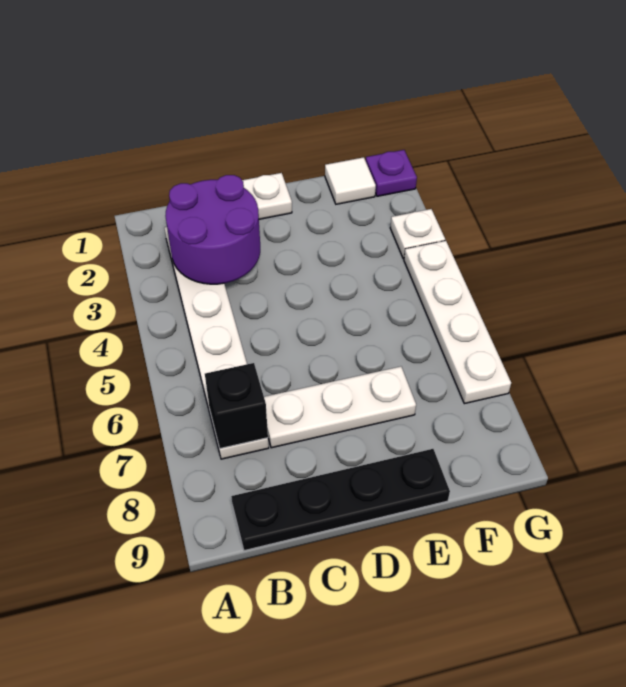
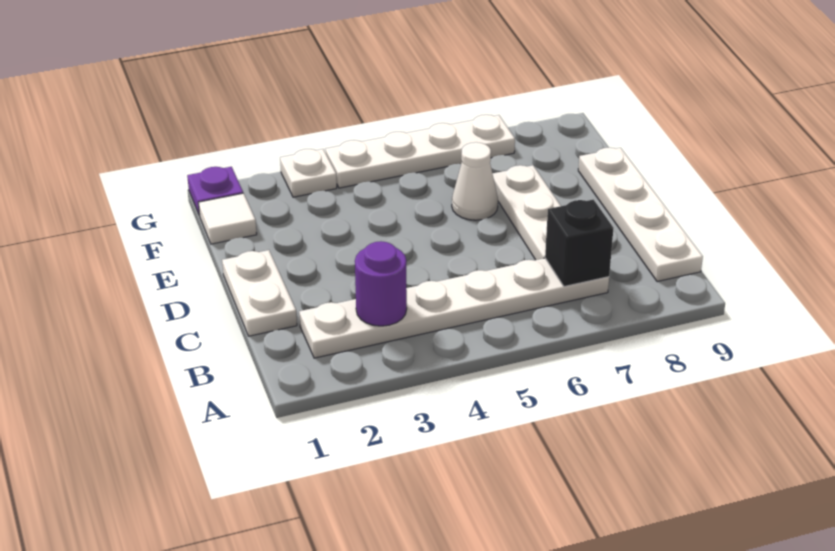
purple round brick B2:C3 level 2 -> purple round brick B3 level 2
black plate B9:E9 level 1 -> white plate B9:E9 level 1
none -> white cone E6 level 1

